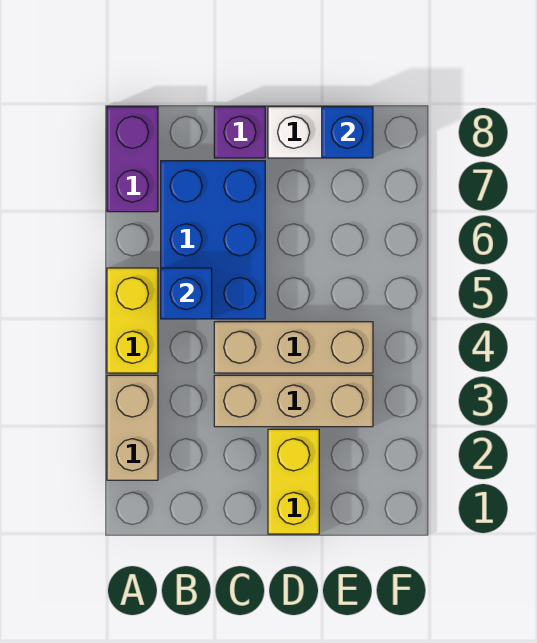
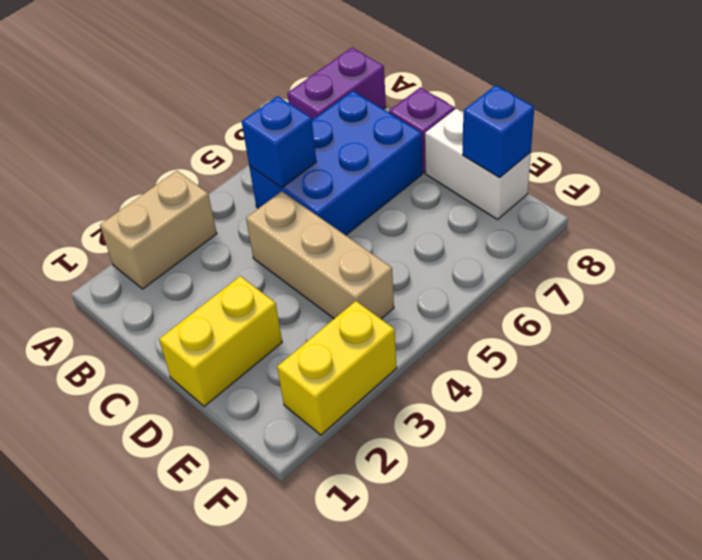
yellow brick A4:A5 level 1 -> yellow brick F2:F3 level 1
tan brick C3:E3 level 1 -> none

